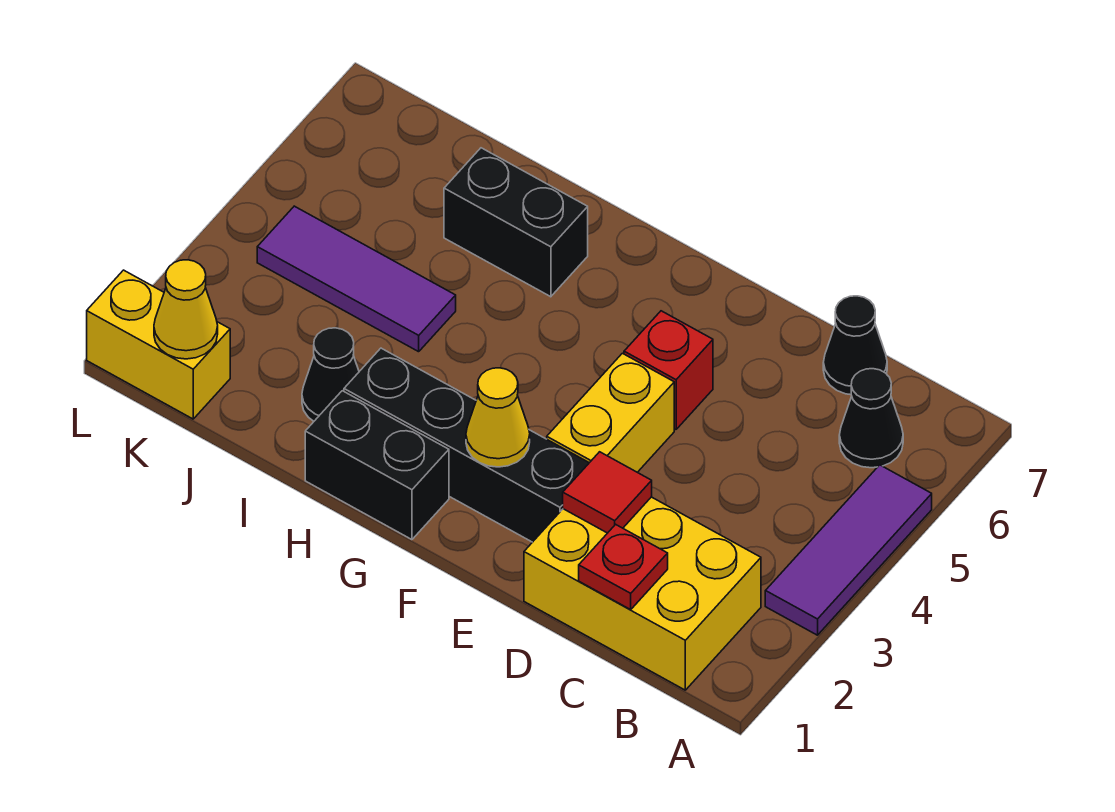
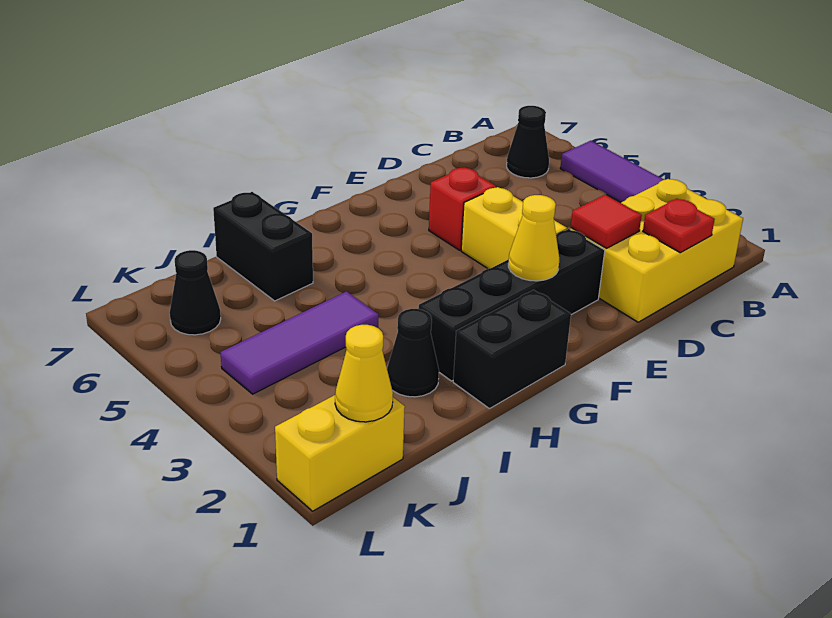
black cone C7 level 1 -> black cone K6 level 1
black brick H6:I6 level 1 -> black brick I6:I7 level 1

